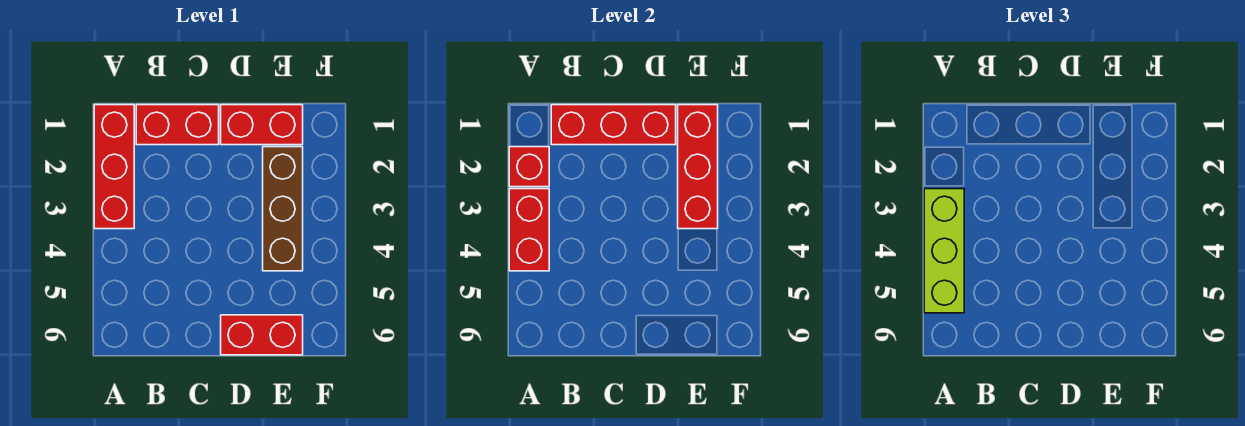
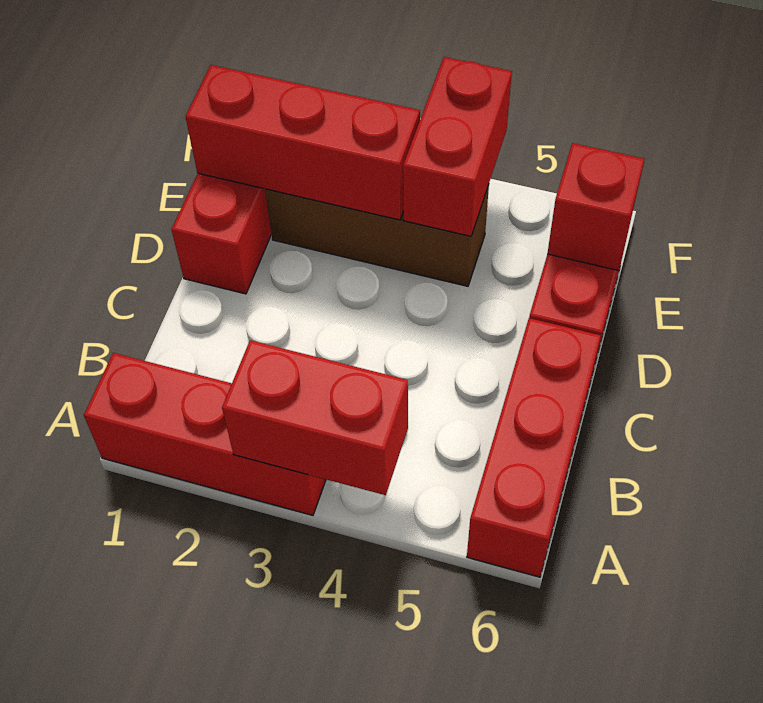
red brick A2 level 2 -> red brick E6 level 2
lime brick A3:A5 level 3 -> none
red brick B1:C1 level 1 -> red brick E4:F4 level 2
red brick B1:D1 level 2 -> red brick A6:C6 level 1

